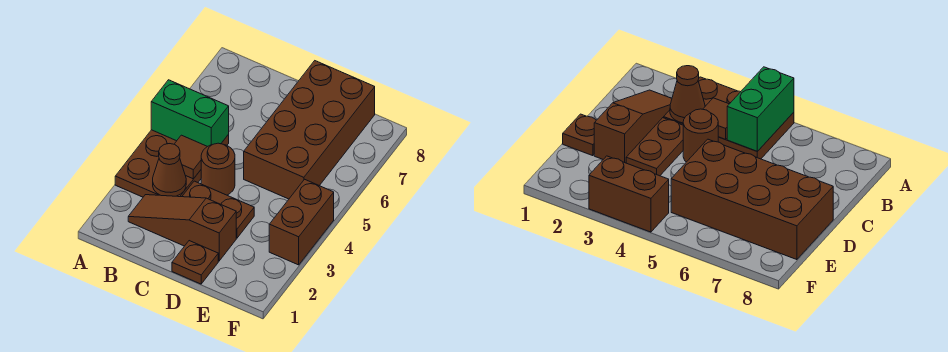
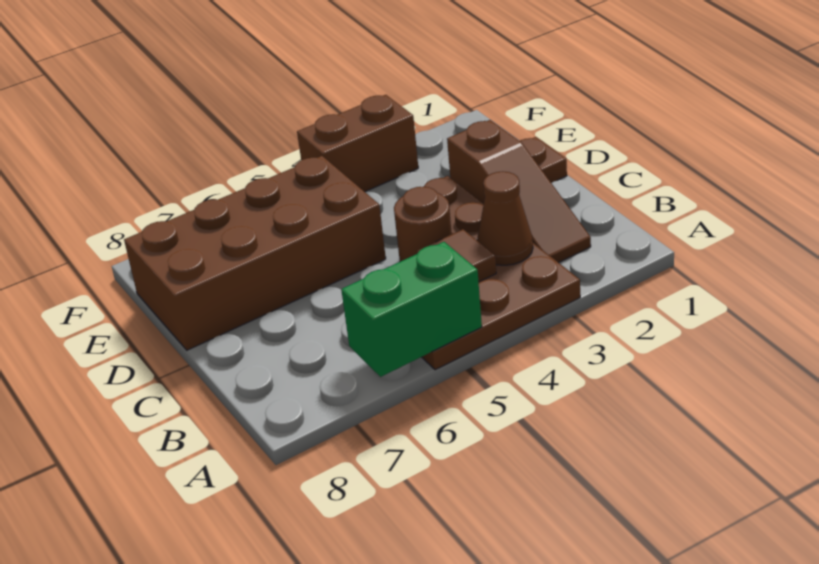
green brick A5:B5 level 2 -> green brick A5:A6 level 2

